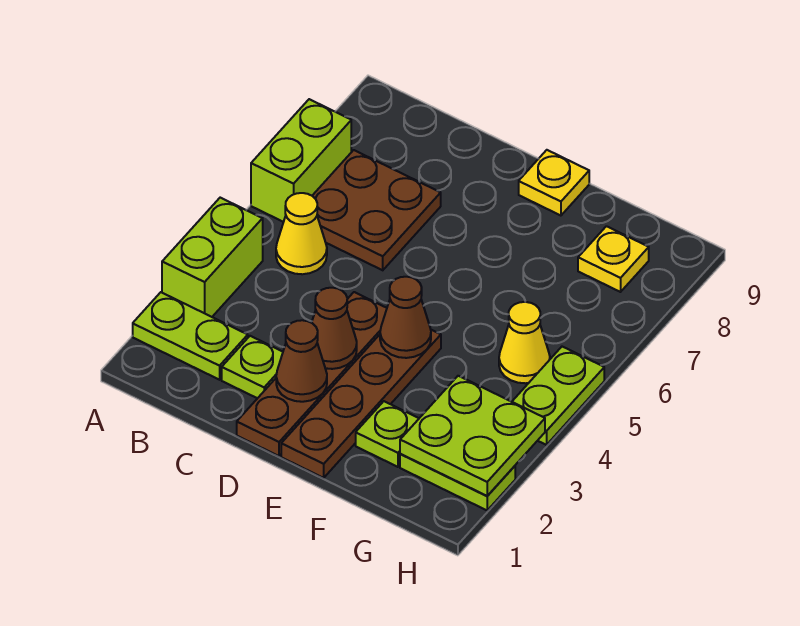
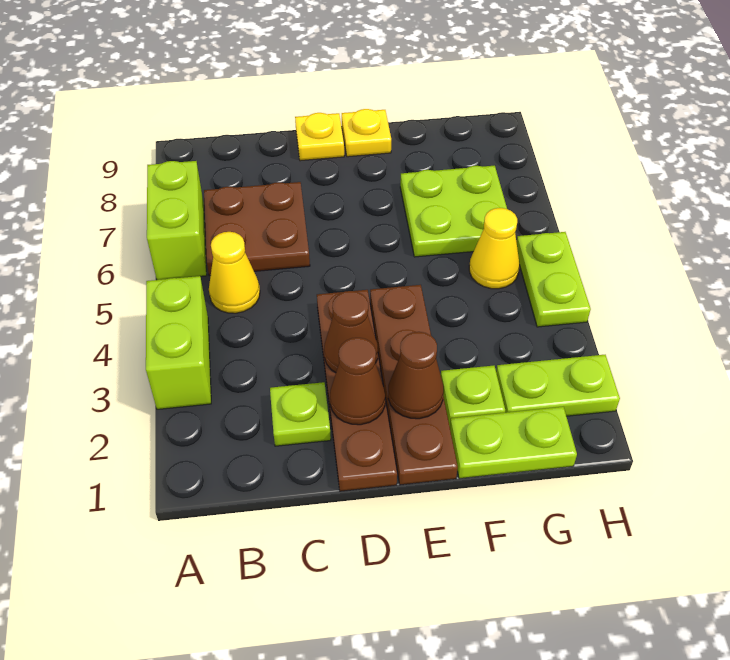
lime plate A2:B2 level 1 -> lime plate F1:G1 level 1
brown cone E4 level 2 -> brown cone E2 level 2
lime plate G2:H3 level 2 -> lime plate F6:G7 level 1
yellow plate G8 level 1 -> yellow plate D9 level 1

